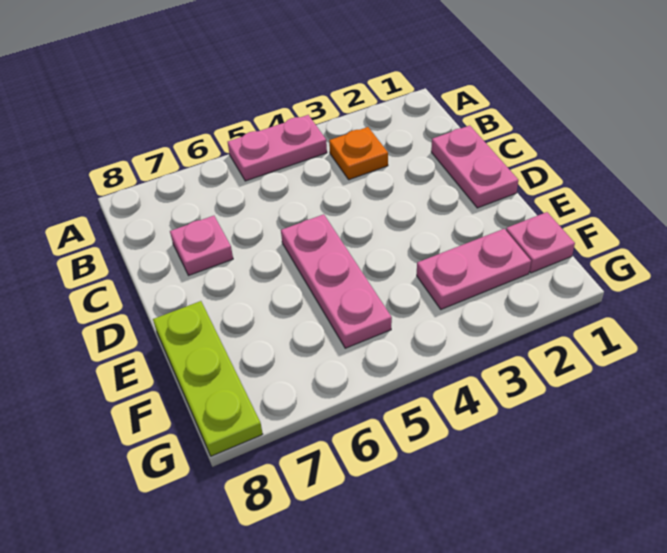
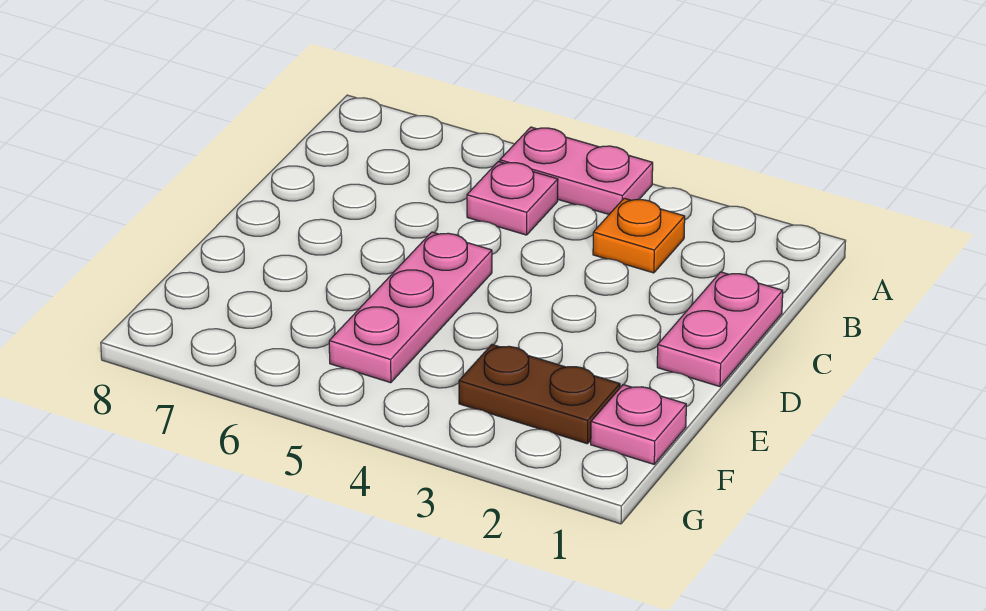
pink plate C7 level 1 -> pink plate B5 level 1
lime plate E8:G8 level 1 -> none
pink plate F2:F3 level 1 -> brown plate F2:F3 level 1

